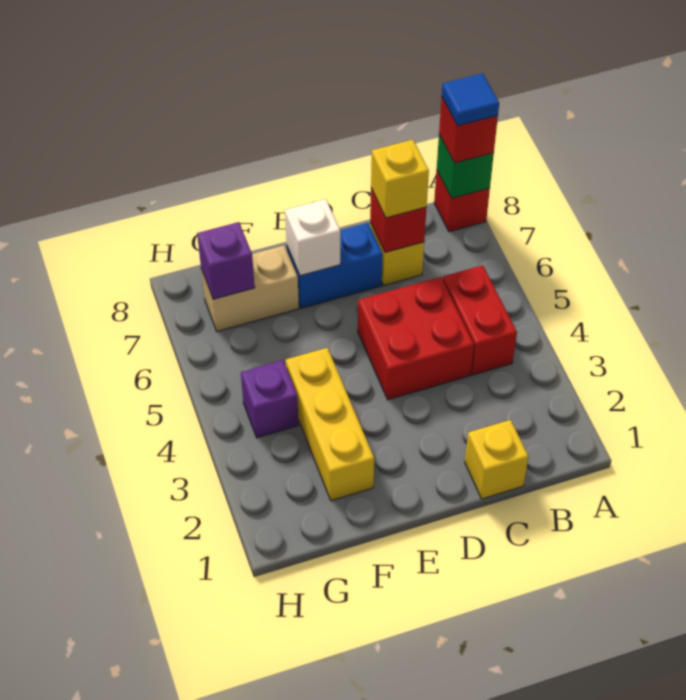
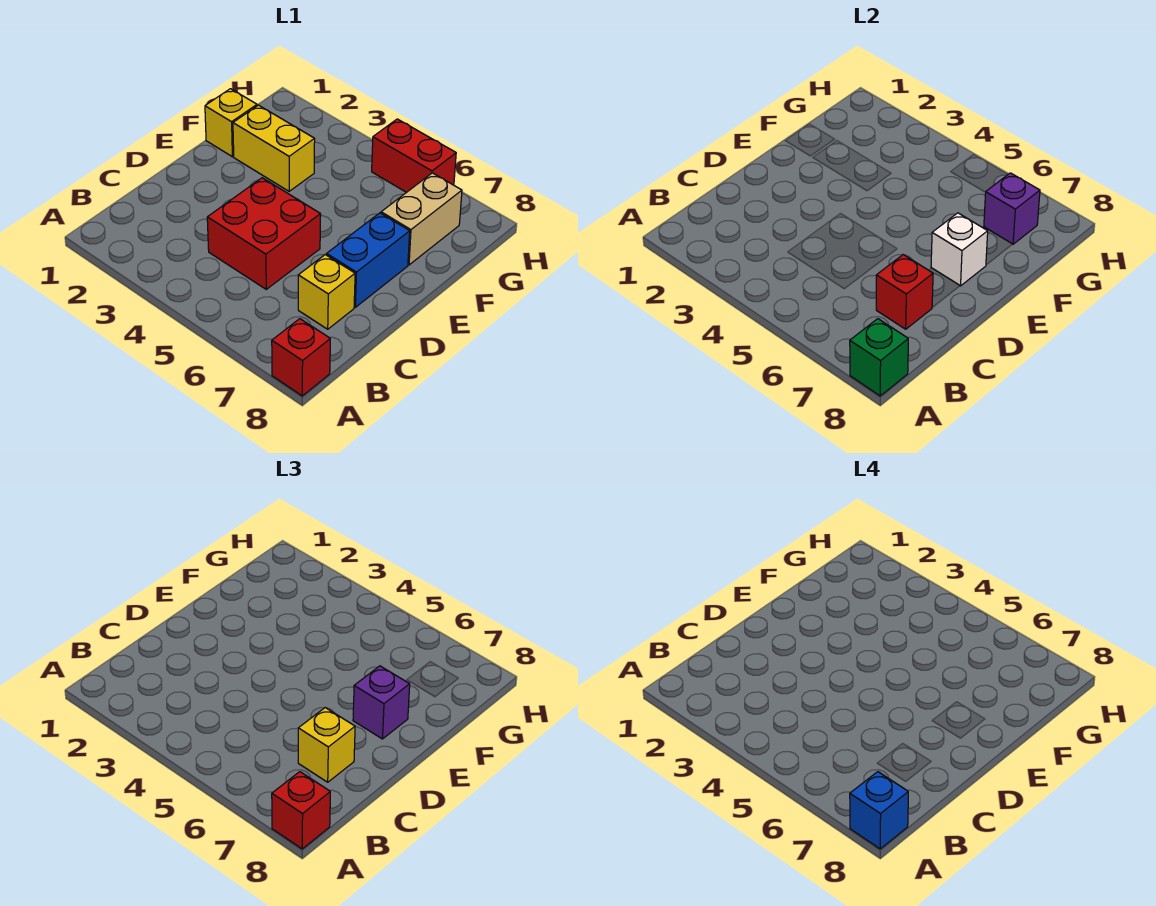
blue tile A8 level 4 -> blue brick A8 level 4
red brick B4:B5 level 1 -> red brick H5:H6 level 1
yellow brick C1 level 1 -> yellow brick F1 level 1
yellow brick F2:F4 level 1 -> yellow brick F2:F3 level 1
purple brick G4 level 1 -> purple brick E7 level 3

